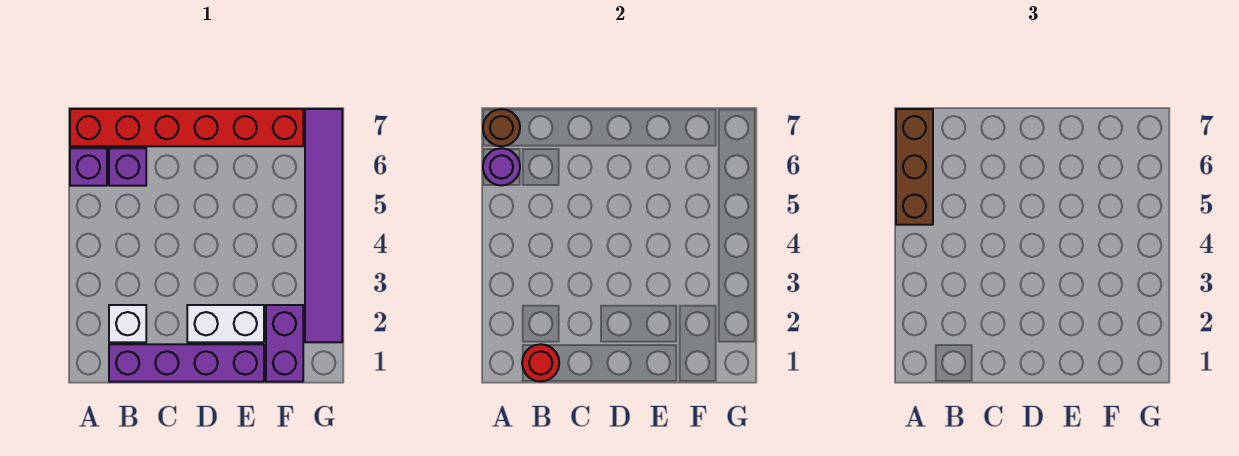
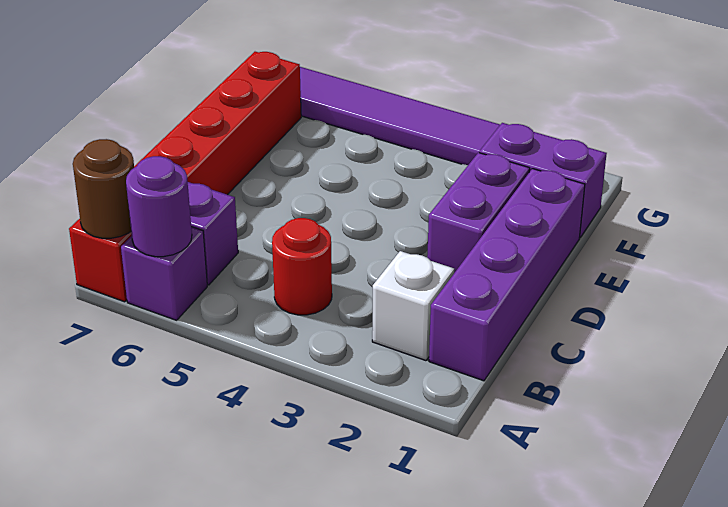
brown brick A5:A7 level 3 -> none
red round brick B1 level 2 -> red round brick B4 level 1
white brick D2:E2 level 1 -> purple brick D2:E2 level 1

